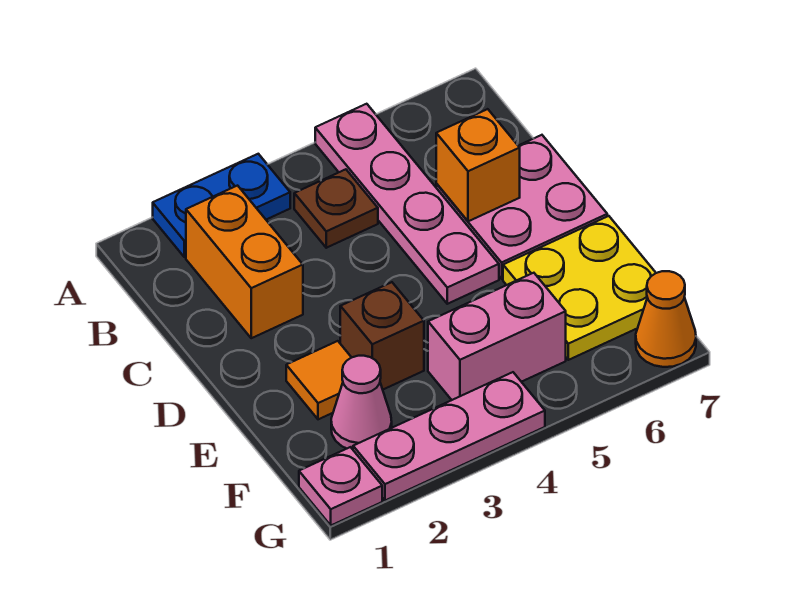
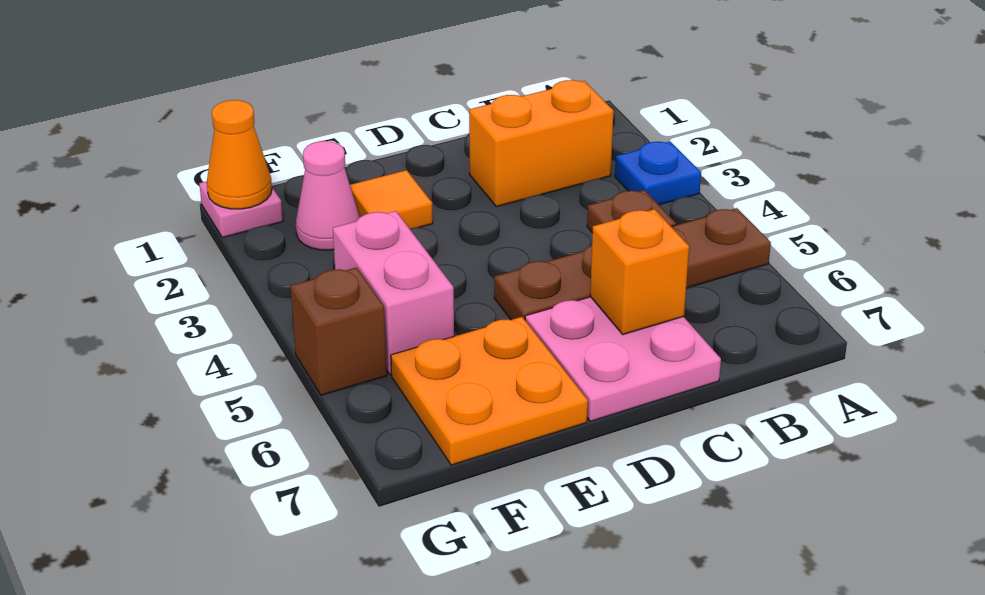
blue plate A2:A3 level 1 -> blue plate A3 level 1
pink plate A5:D5 level 1 -> brown plate A5:D5 level 1
brown brick E3 level 1 -> brown brick G5 level 1
yellow plate E6:F7 level 1 -> orange plate E6:F7 level 1
pink plate G2:G4 level 1 -> none
orange cone G7 level 1 -> orange cone G1 level 2

